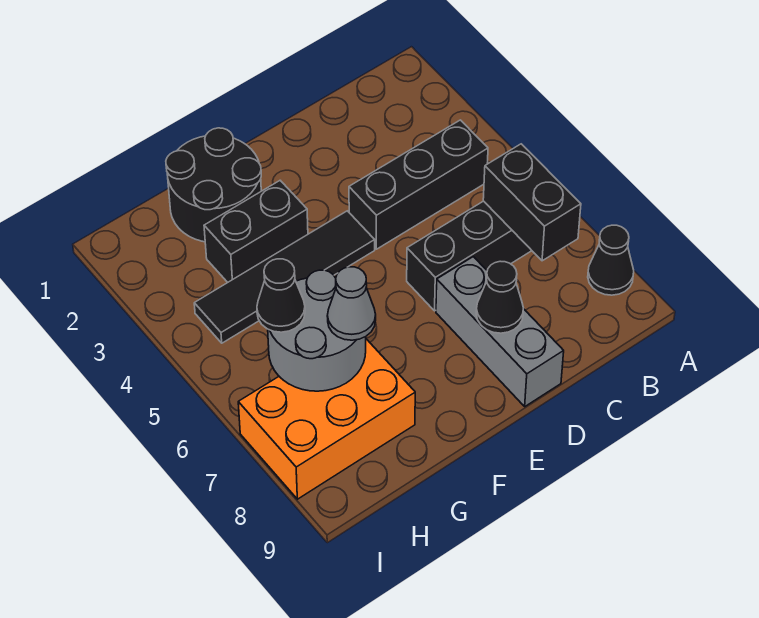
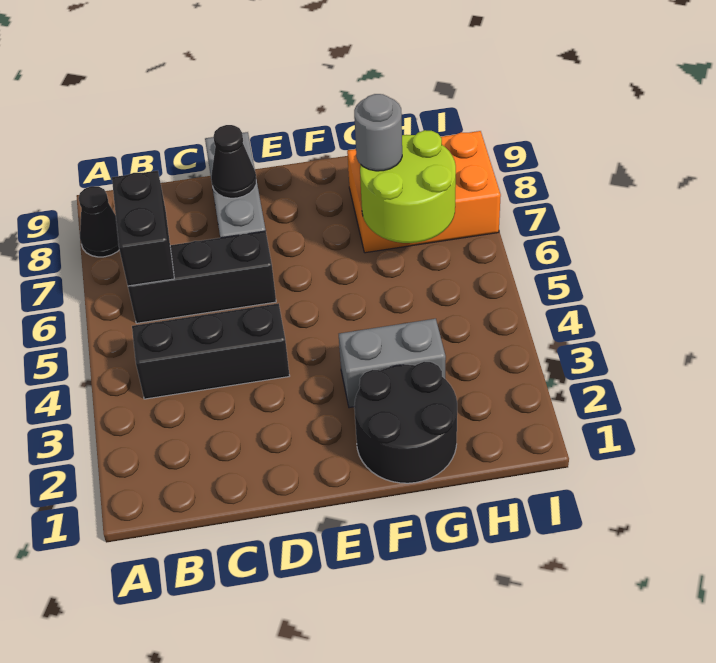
black tile E4:H4 level 1 -> none
black brick F3:G3 level 1 -> grey brick F3:G3 level 1
grey round brick G6:H7 level 2 -> lime round brick G6:H7 level 2
grey cone G7 level 3 -> grey round brick G7 level 3
black cone H6 level 3 -> none

